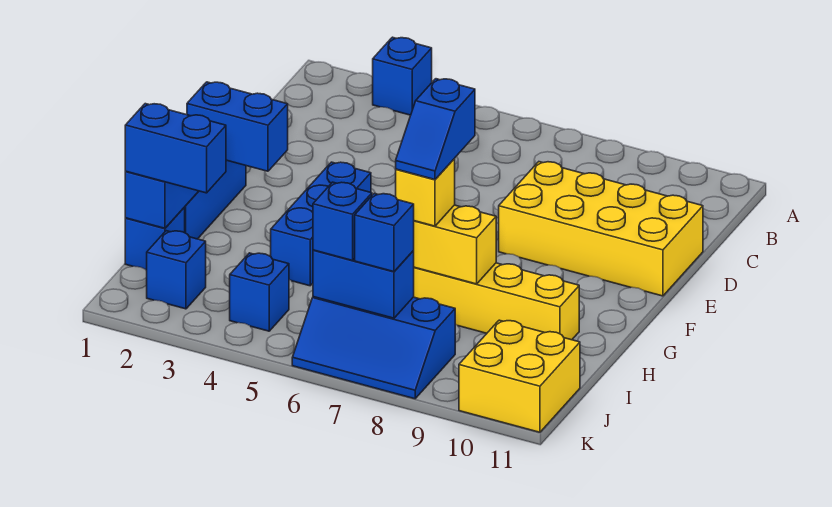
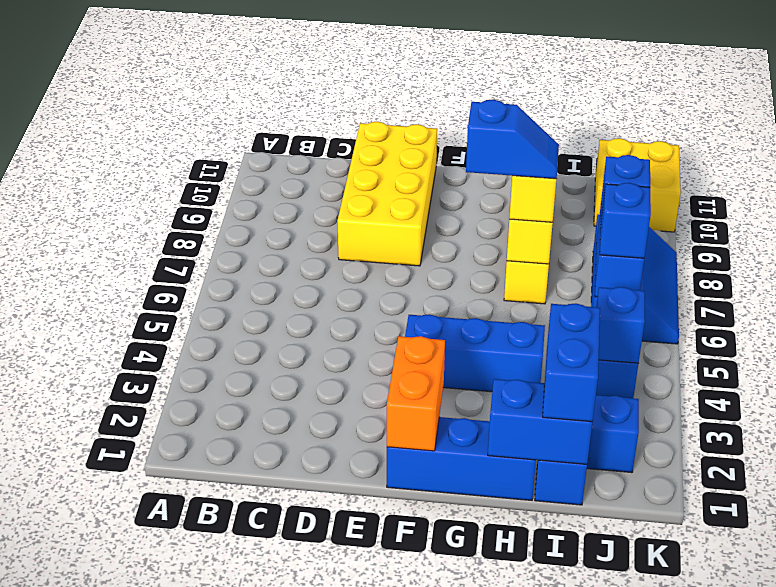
blue brick A3 level 1 -> blue brick J4 level 2
blue brick F1:F2 level 2 -> orange brick F1:F2 level 2

